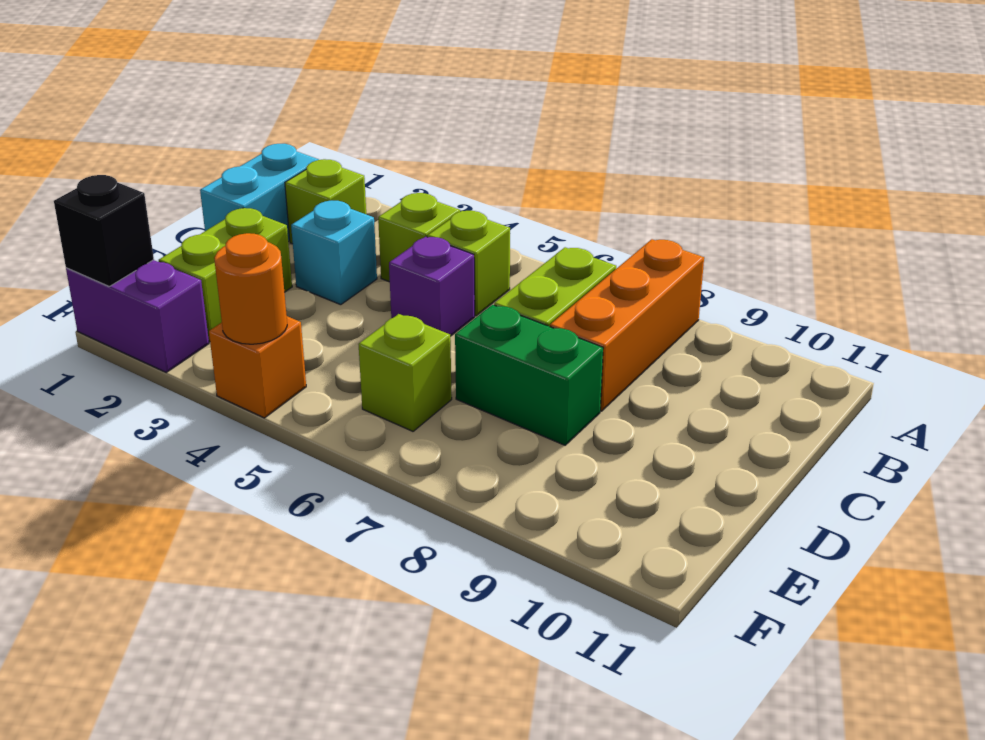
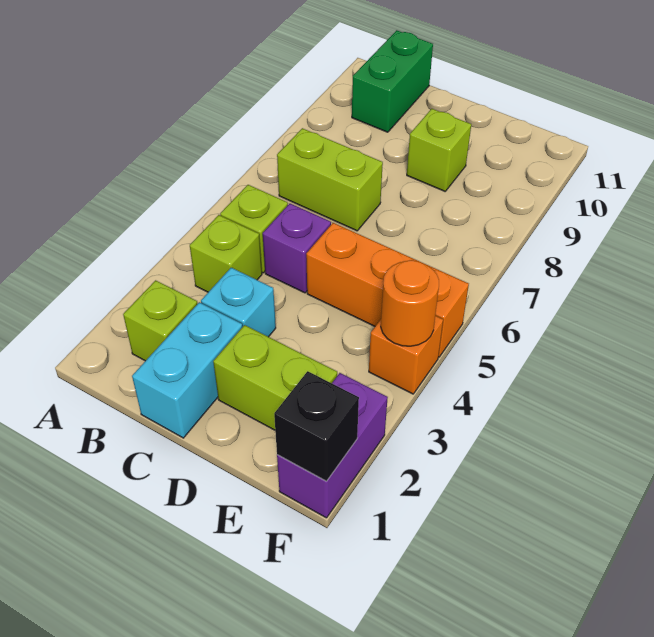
orange brick A8:C8 level 1 -> orange brick D5:F5 level 1
cyan brick B1:C1 level 1 -> cyan brick C1:C2 level 1
green brick D7:D8 level 1 -> green brick B10:B11 level 1
lime brick E6 level 1 -> lime brick D9 level 1

